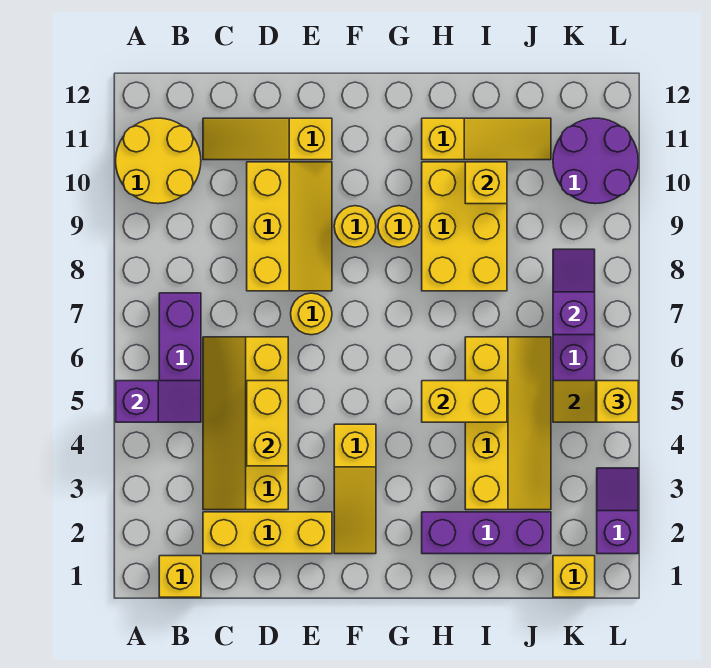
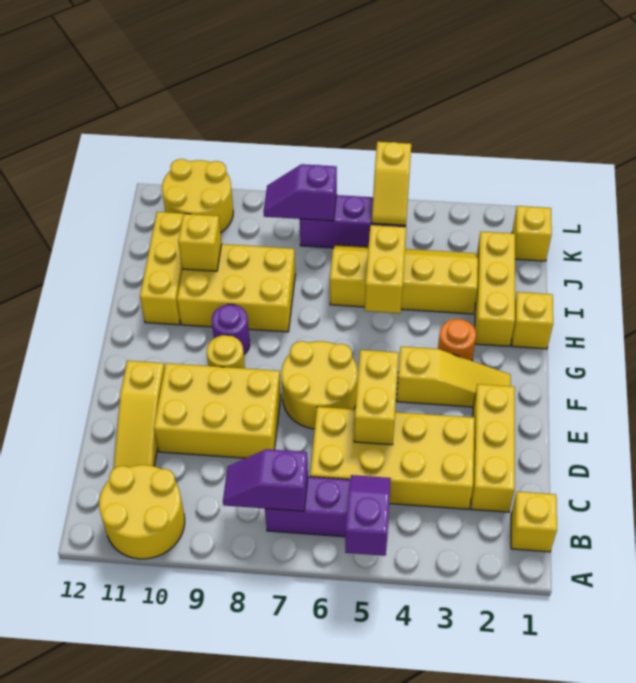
yellow slope C3:D6 level 1 top D -> yellow brick C3:D6 level 1
yellow brick D4:D5 level 2 -> yellow brick D5:E5 level 2
yellow slope D8:E10 level 1 top D -> yellow brick D8:E10 level 1
yellow round brick E7 level 1 -> yellow round brick E6:F7 level 1
none -> orange round brick G3 level 1
yellow round brick G9 level 1 -> purple round brick G9 level 1
purple brick H2:J2 level 1 -> yellow brick H2:J2 level 1
yellow slope H11:J11 level 1 top H -> yellow brick H11:J11 level 1
purple round brick K10:L11 level 1 -> yellow round brick K10:L11 level 1
purple slope L2:L3 level 1 top 2 -> purple slope B7:B8 level 2 top 7
yellow brick L5 level 3 -> yellow brick H1 level 1

